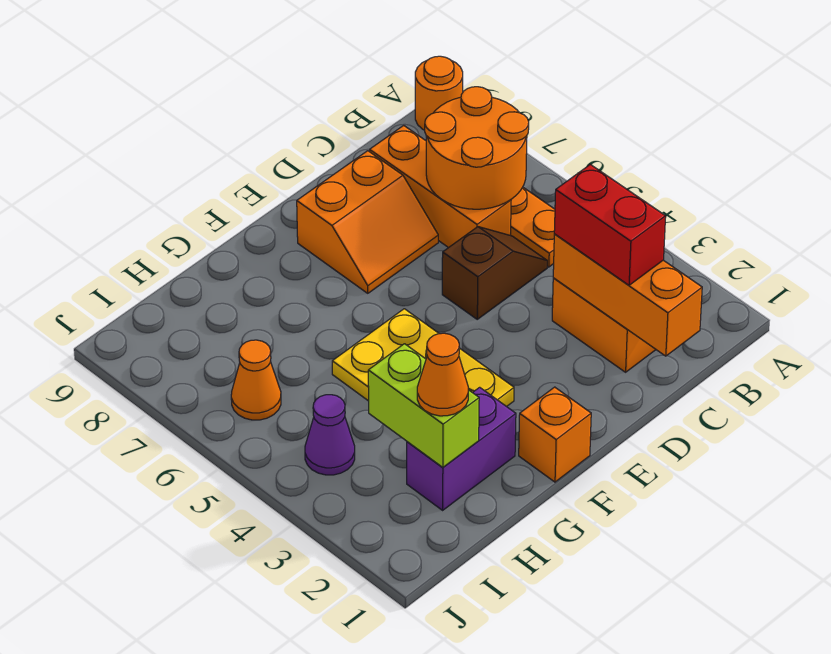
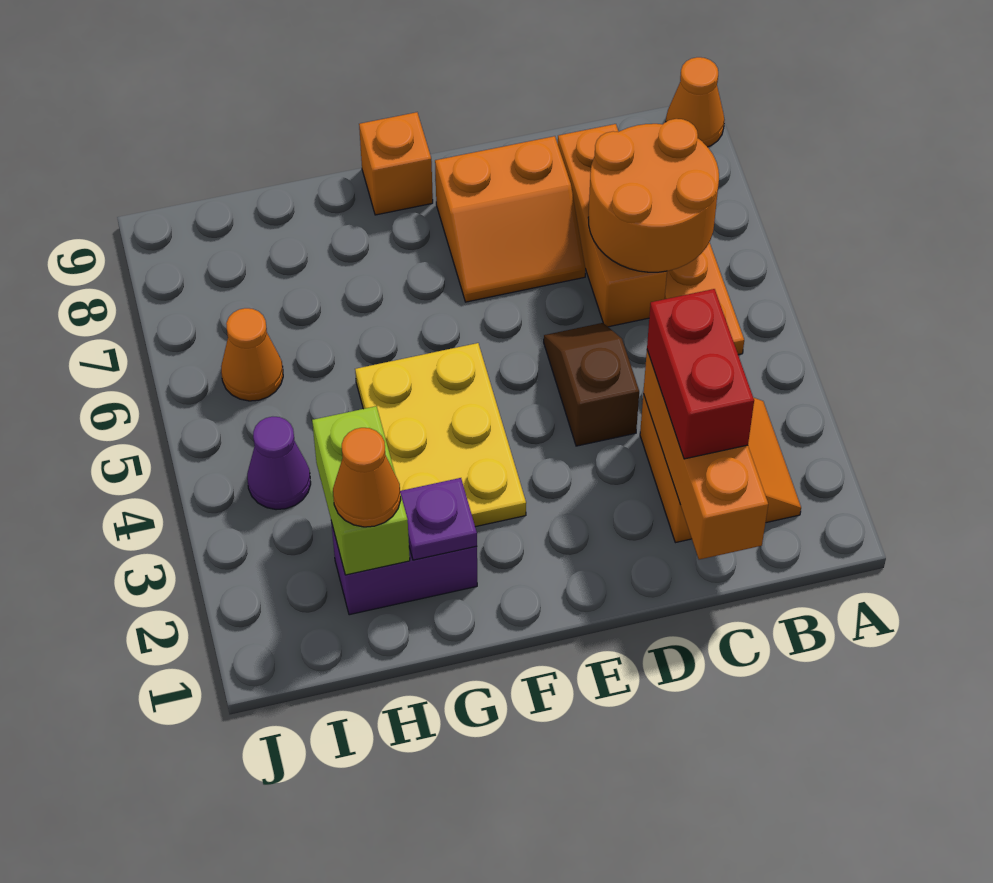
orange round brick A9 level 1 -> orange cone A9 level 1
brown slope C5:D5 level 1 top D -> brown slope D4:D5 level 1 top 4
orange brick F1 level 1 -> orange brick F9 level 1
none -> purple plate G2 level 2

